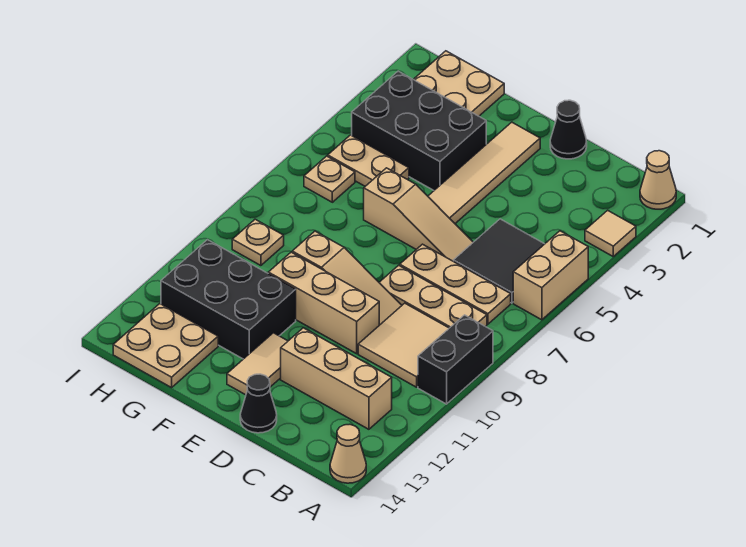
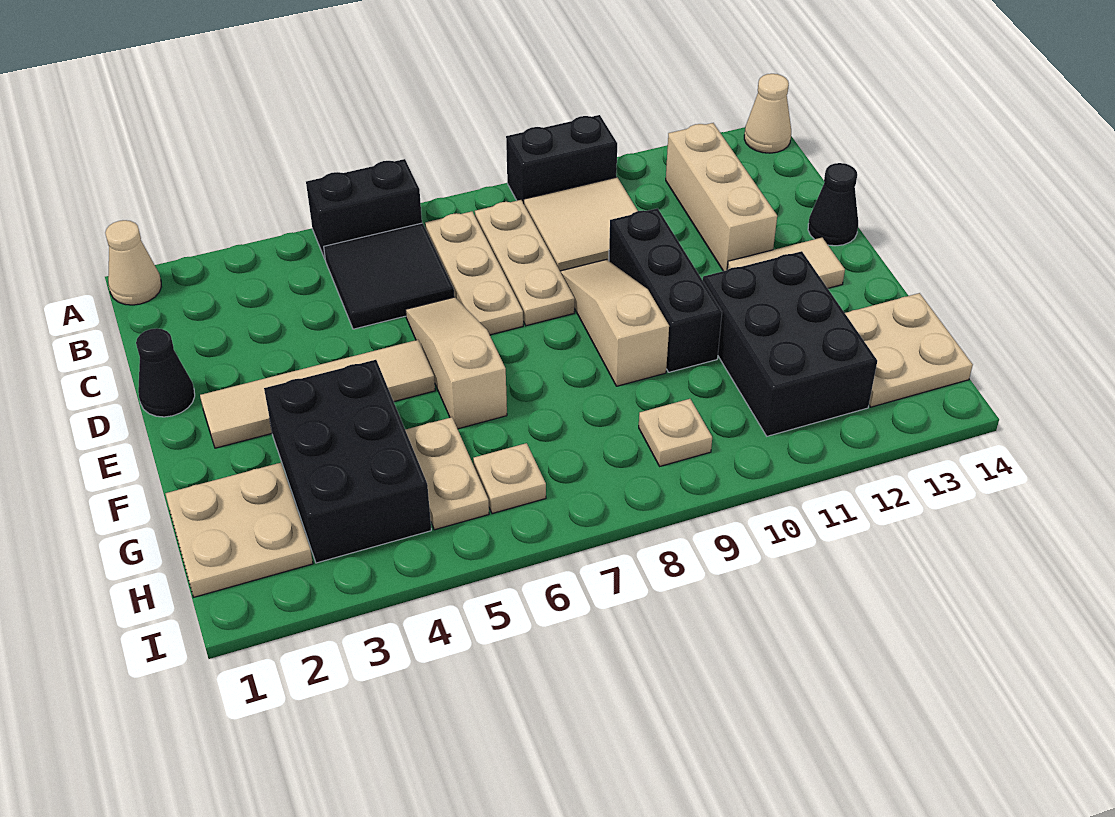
tan tile A3 level 1 -> none
tan brick A5:A6 level 1 -> black brick A5:A6 level 1
tan brick D10:F10 level 1 -> black brick D10:F10 level 1

